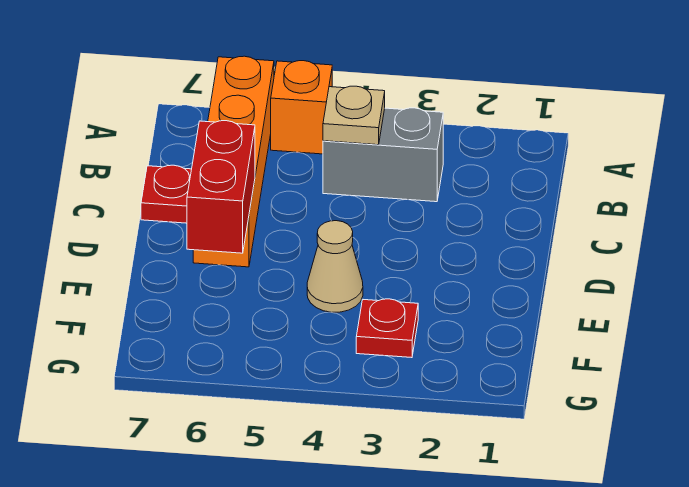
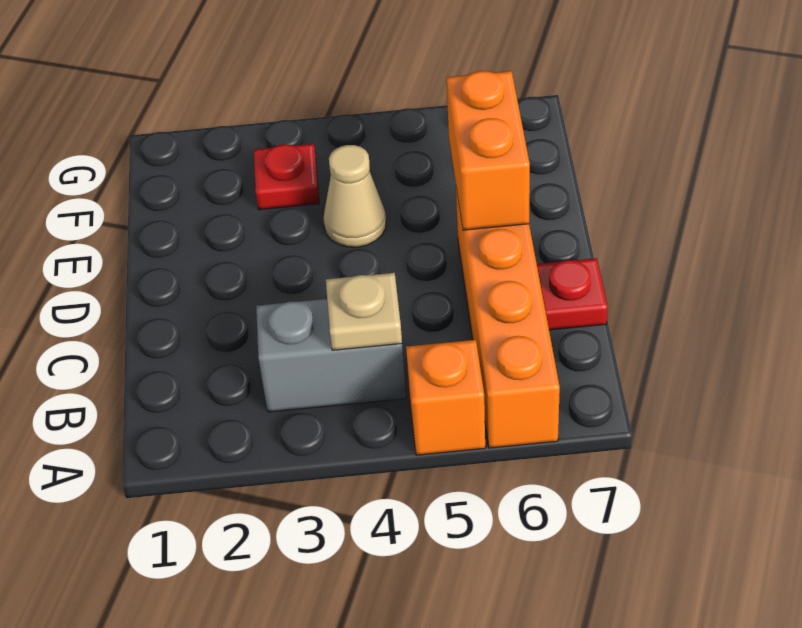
red brick D6:E6 level 2 -> orange brick D6:E6 level 2

